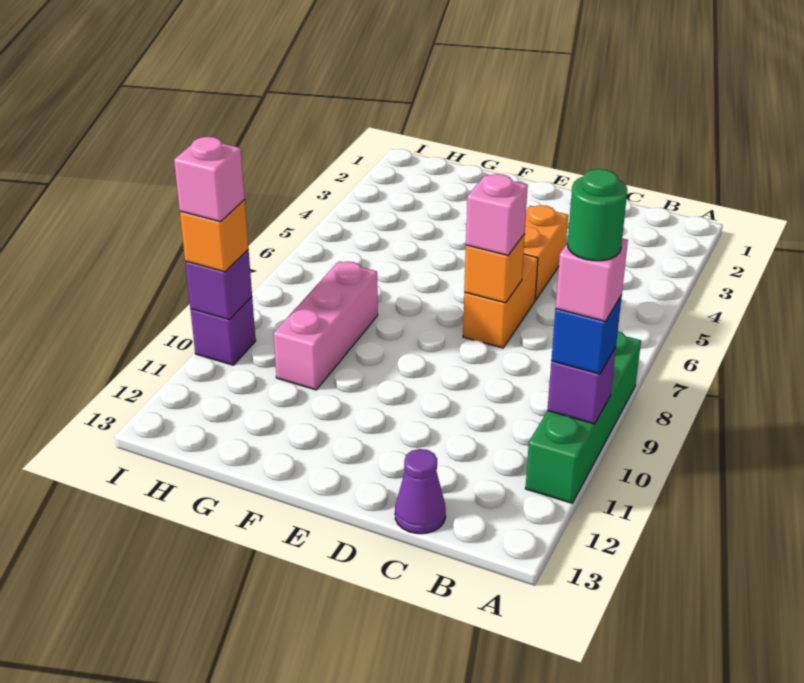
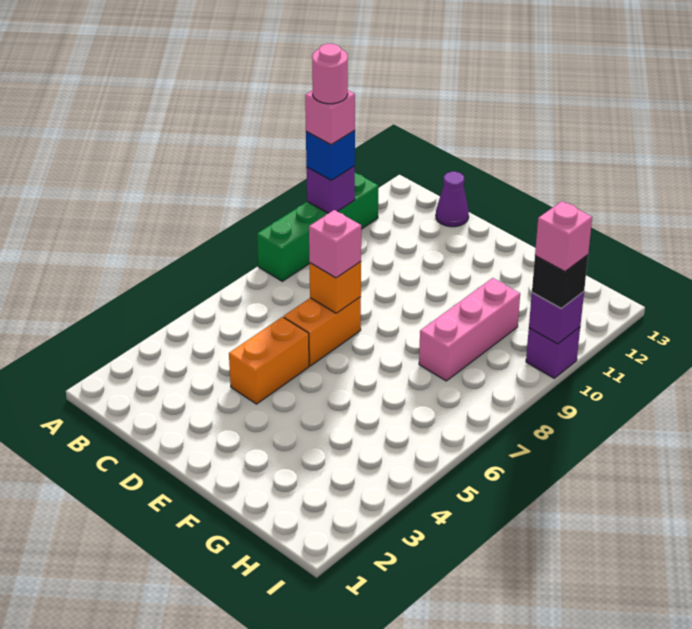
green round brick A10 level 5 -> pink round brick A10 level 5
orange brick I10 level 3 -> black brick I10 level 3

